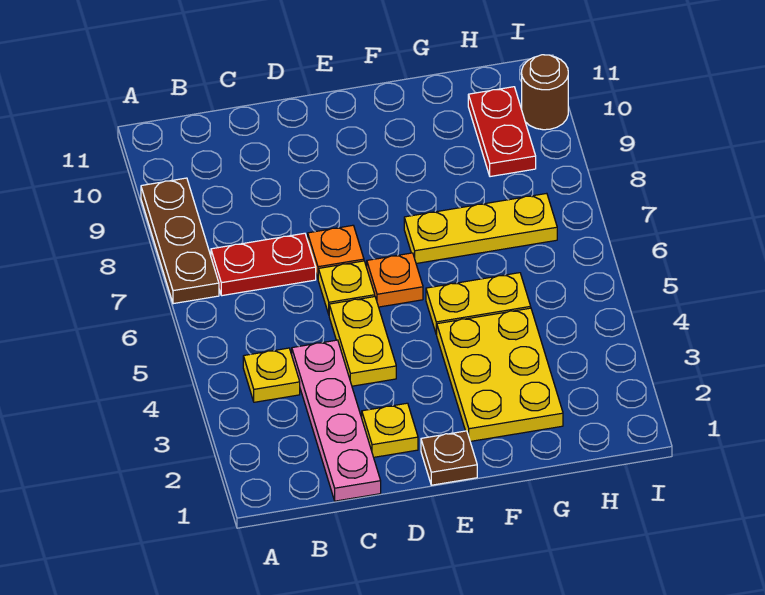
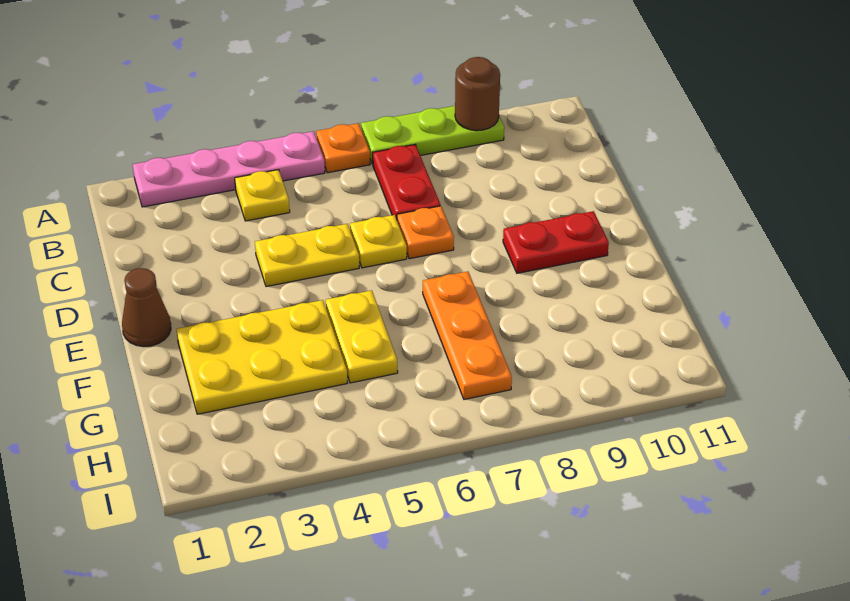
brown plate A7:A9 level 1 -> lime plate A7:A9 level 1
pink plate C1:C4 level 1 -> pink plate A2:A5 level 1
yellow plate D2 level 1 -> none
brown plate E1 level 1 -> brown cone E1 level 1
orange plate E6 level 1 -> orange plate A6 level 1
yellow plate F7:H7 level 1 -> orange plate F7:H7 level 1
red plate H9:H10 level 1 -> red plate E9:E10 level 1
brown round brick I10 level 1 -> brown round brick A9 level 2

